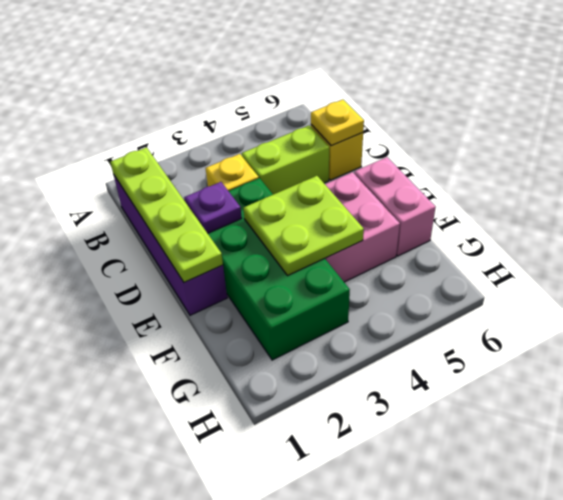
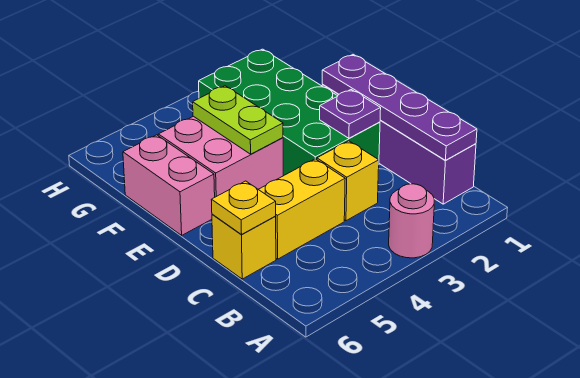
none -> pink round brick A3 level 1
lime plate B1:E1 level 2 -> purple plate B1:E1 level 2
lime brick C4:C5 level 1 -> yellow brick C4:C5 level 1
lime plate E3:F4 level 2 -> lime plate E4:F4 level 2

